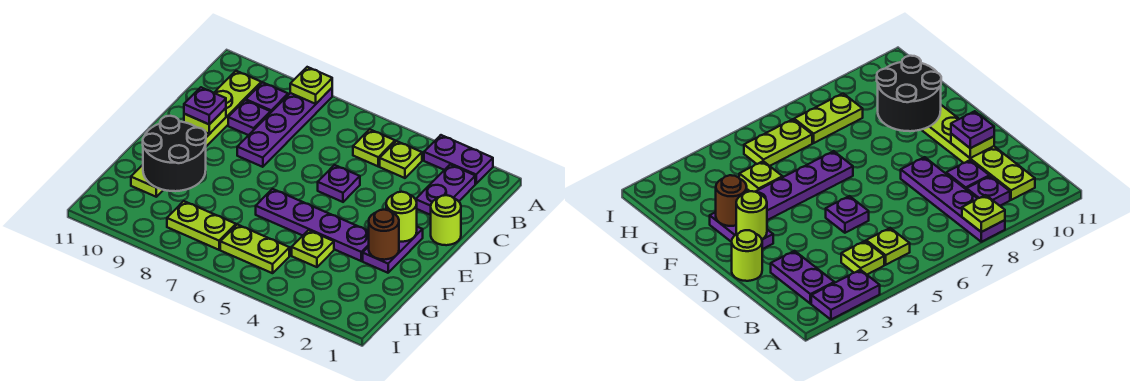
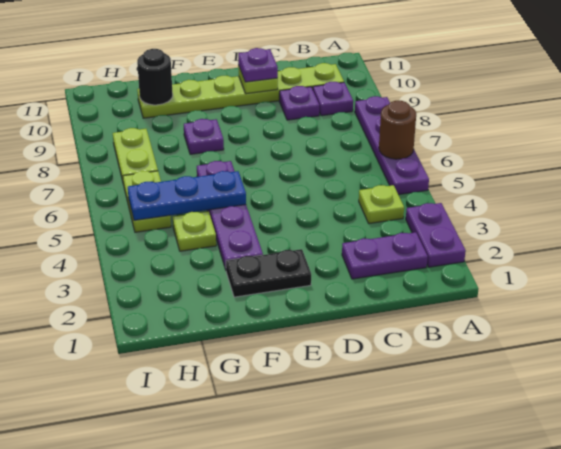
purple plate A8:D8 level 1 -> purple plate A5:A8 level 1
lime plate A8 level 2 -> none
lime plate B5 level 1 -> none
lime round brick D1 level 1 -> none
purple plate D5 level 1 -> purple plate F8 level 1
purple plate E2:F2 level 1 -> black plate E2:F2 level 1
lime round brick E2 level 2 -> none
brown round brick F2 level 2 -> brown round brick A6 level 2
none -> blue plate F5:H5 level 2
black round brick F9:G10 level 2 -> black round brick G10 level 2

